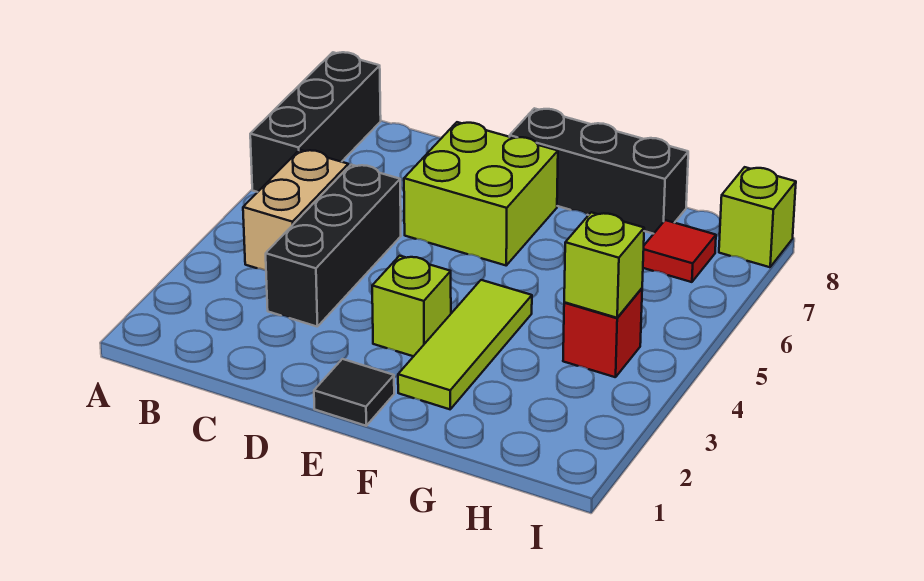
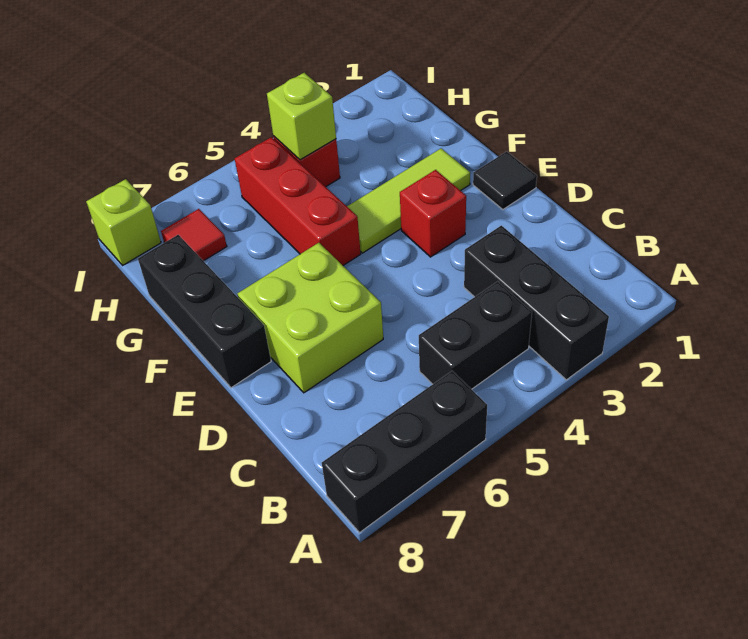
tan brick B4:B5 level 1 -> black brick B4:B5 level 1
black brick C3:C5 level 1 -> black brick A3:C3 level 1
lime brick E3 level 1 -> red brick E3 level 1
none -> red brick F5:H5 level 1

